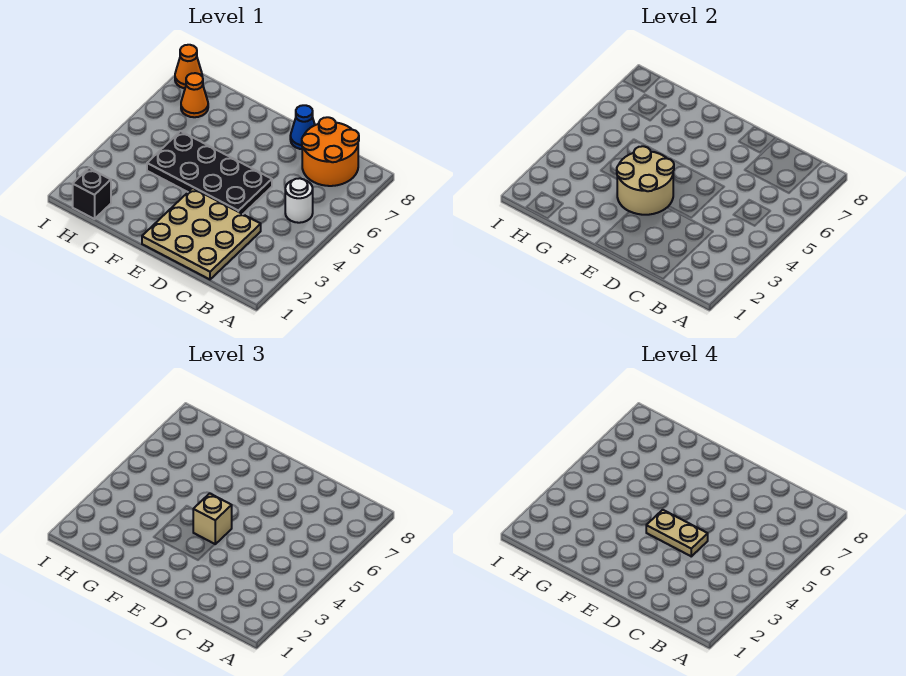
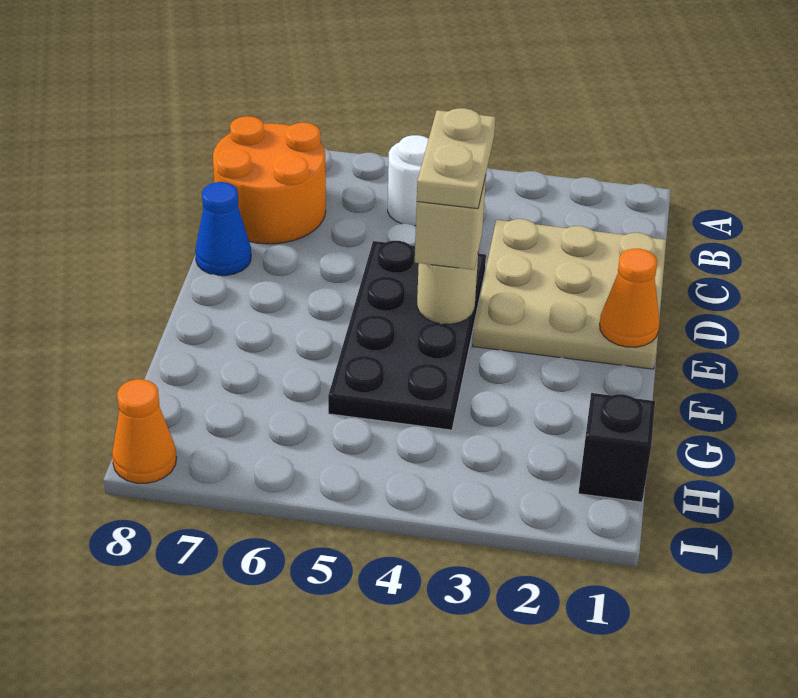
tan round brick E3:F4 level 2 -> tan round brick E4 level 2
orange cone H7 level 1 -> orange cone E1 level 2

